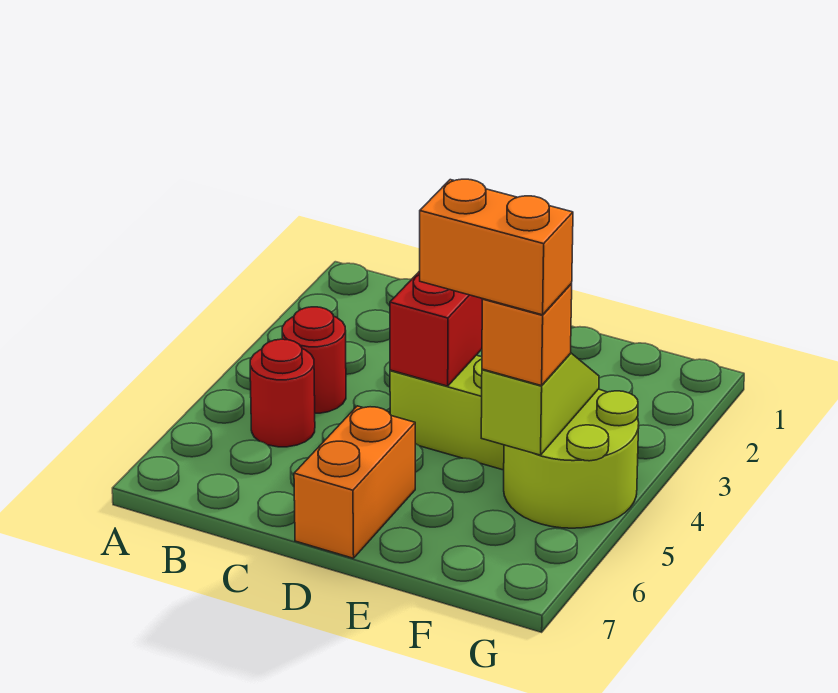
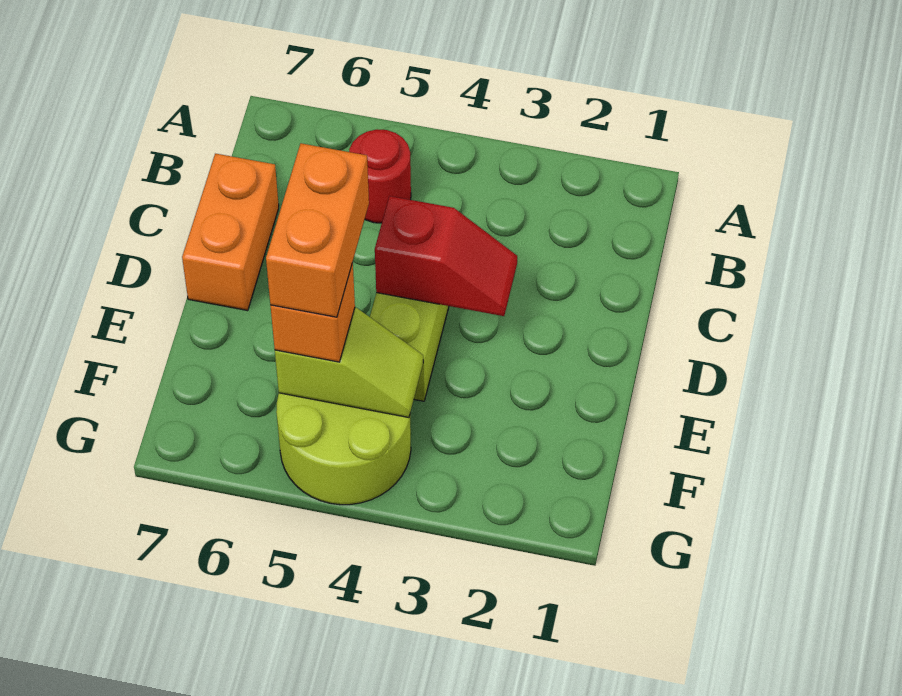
red round brick B4 level 1 -> none
orange brick D6:D7 level 1 -> orange brick C7:D7 level 1

